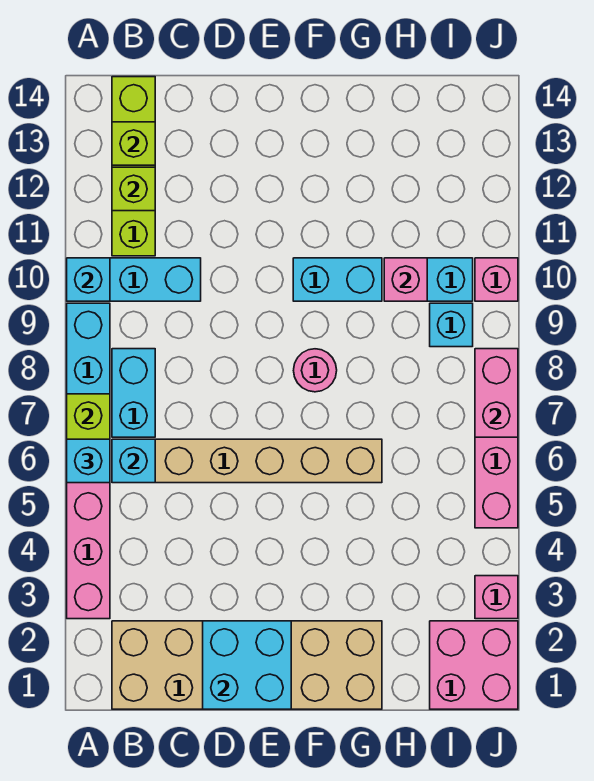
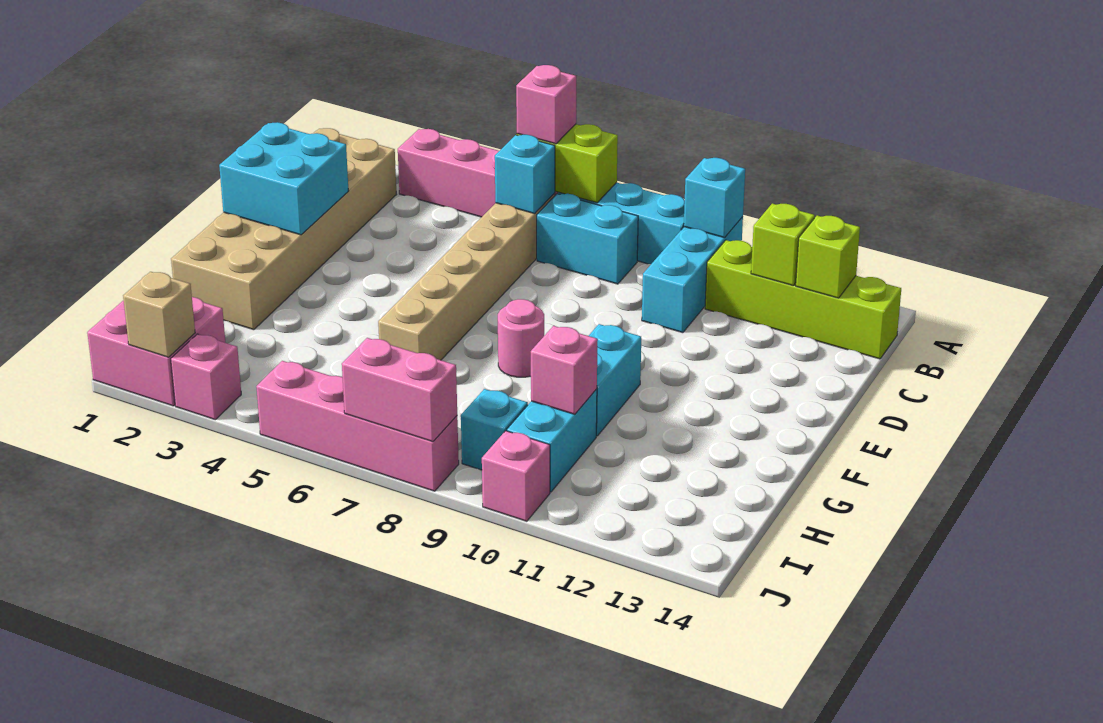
cyan brick A6 level 3 -> pink brick A6 level 3
none -> tan brick J2 level 2

